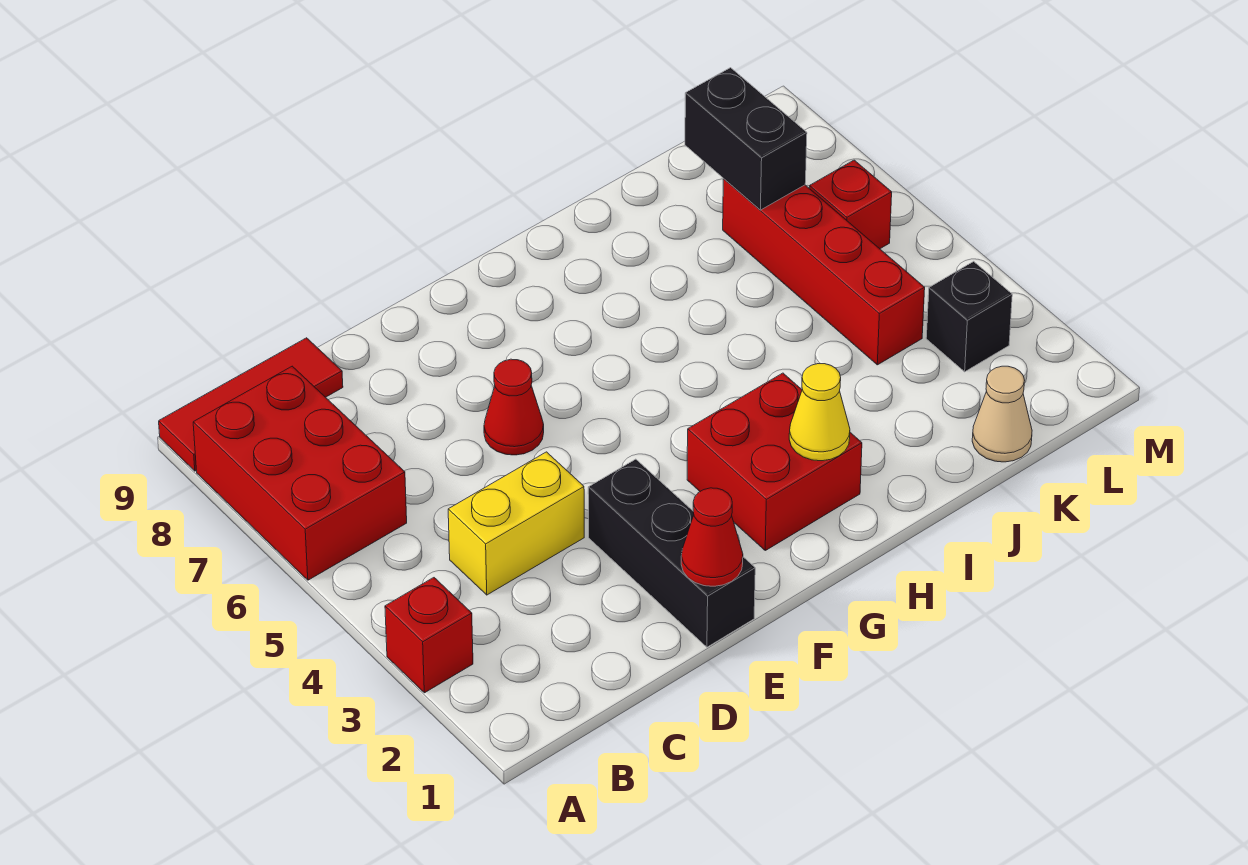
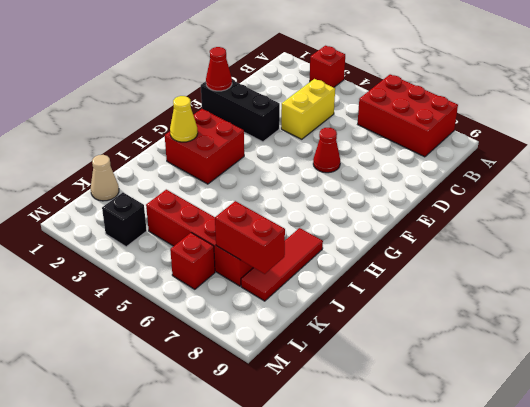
red tile A9:C9 level 1 -> red tile I8:K8 level 1
black brick K7:K8 level 2 -> red brick K7:K8 level 2

